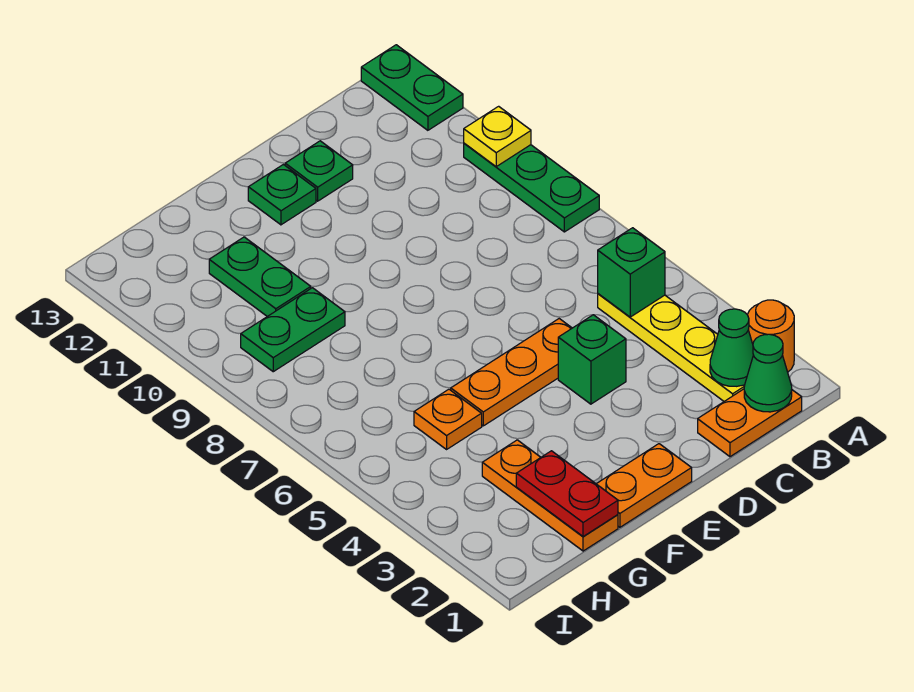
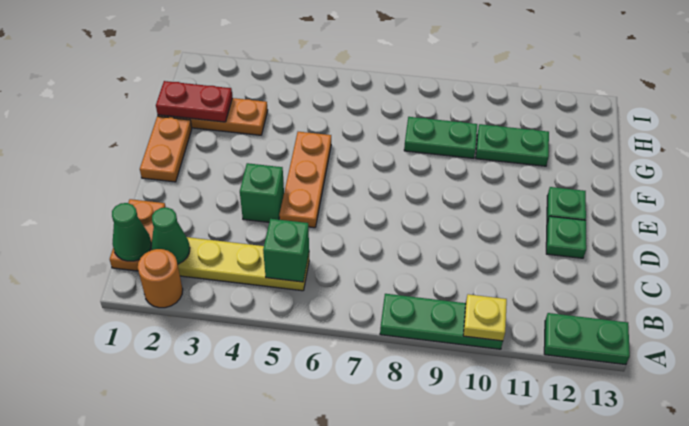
orange plate G5 level 1 -> none
green plate G9:H9 level 1 -> green plate G8:G9 level 1

